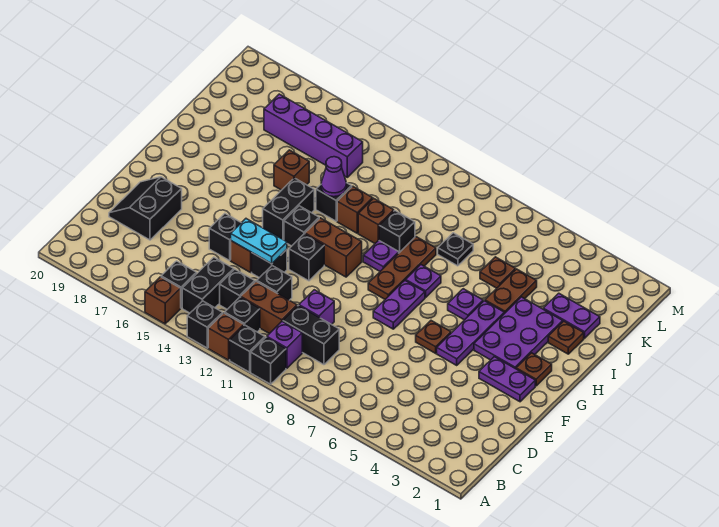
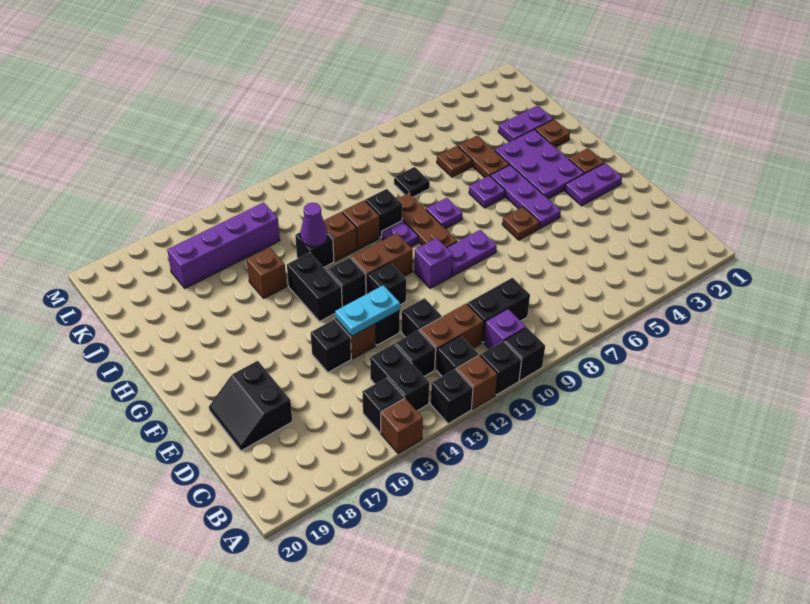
purple brick D10 level 1 -> purple brick F10 level 1
purple plate F8:G8 level 1 -> purple plate F8:F9 level 1

